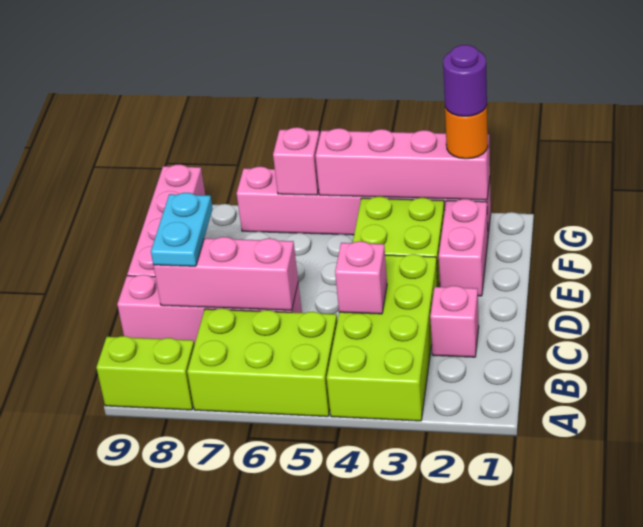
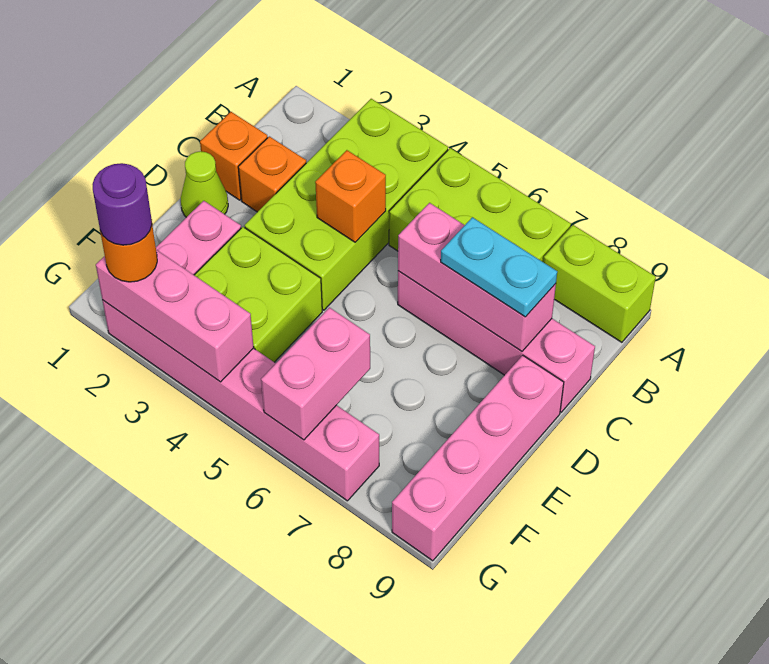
none -> orange brick C1 level 1
pink brick C2 level 1 -> orange brick C2 level 1
pink brick C4 level 2 -> orange brick C4 level 2
cyan plate C8:D8 level 3 -> cyan plate C7:C8 level 3
none -> lime cone D1 level 1
pink brick G2:G5 level 2 -> pink brick G2:G4 level 2
pink brick G6 level 2 -> pink brick F6:G6 level 2

